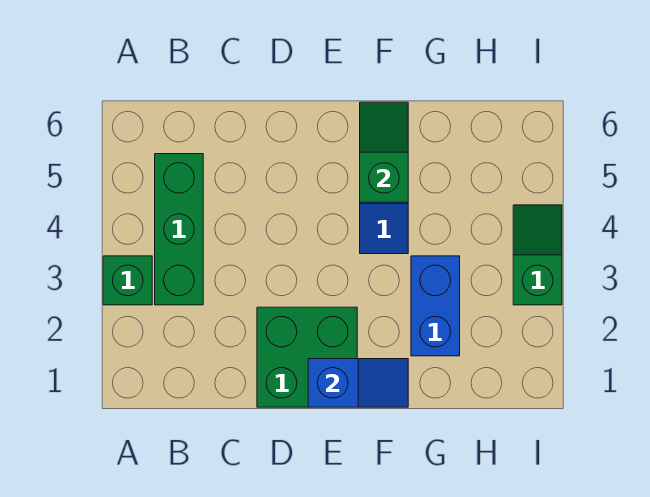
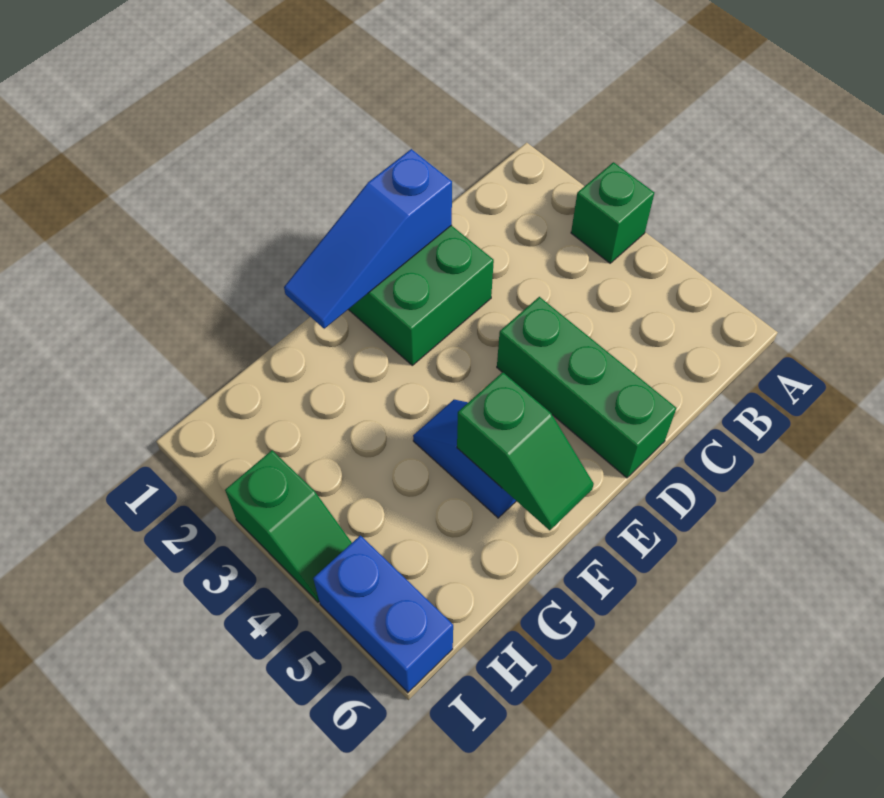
green brick B3:B5 level 1 -> green brick D4:D6 level 1
blue slope E1:F1 level 2 top E -> blue slope D1:F1 level 2 top D
blue brick G2:G3 level 1 -> blue brick I5:I6 level 1

